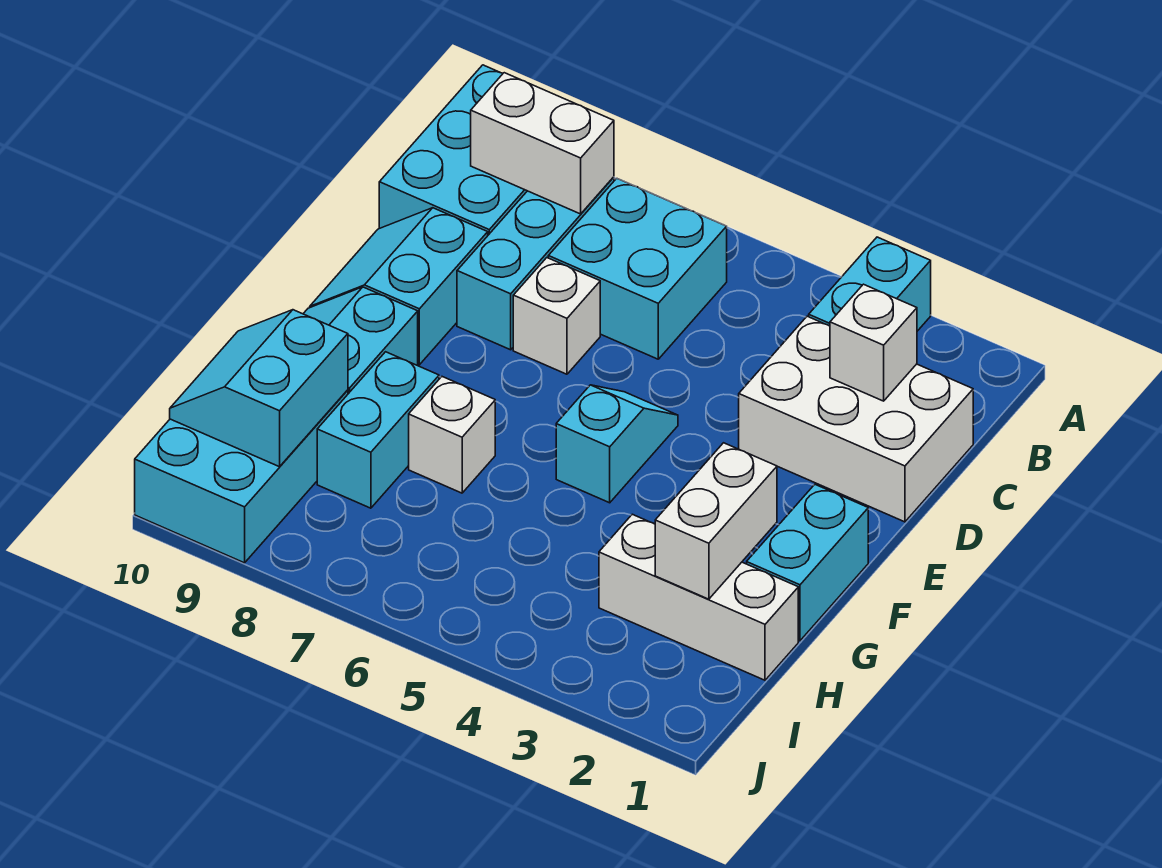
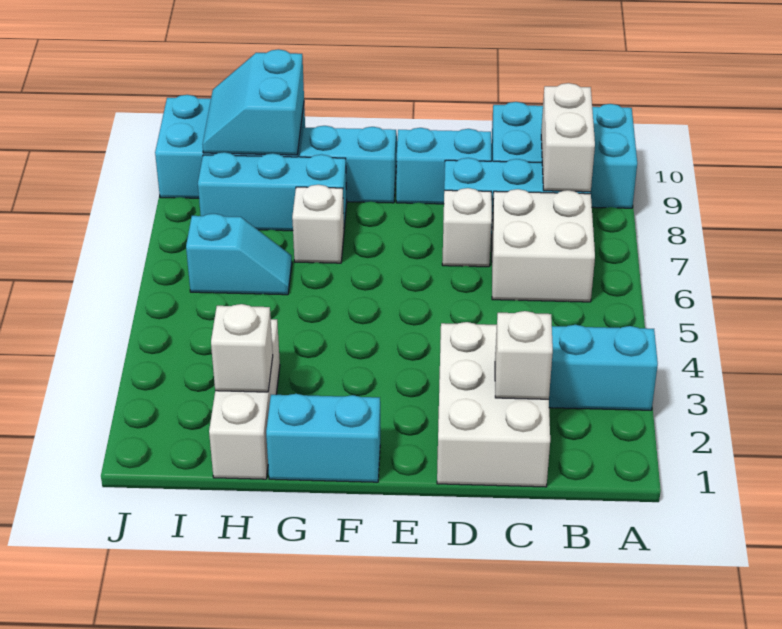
cyan brick B6:C7 level 1 -> white brick B6:C7 level 1
cyan slope E5:F5 level 1 top F -> cyan slope H6:I6 level 1 top I
white brick G2:H2 level 2 -> white brick H2 level 2
cyan brick G8:H8 level 1 -> cyan brick G8:I8 level 1
cyan slope H9:I10 level 2 top 9 -> cyan slope H9:I10 level 2 top H

